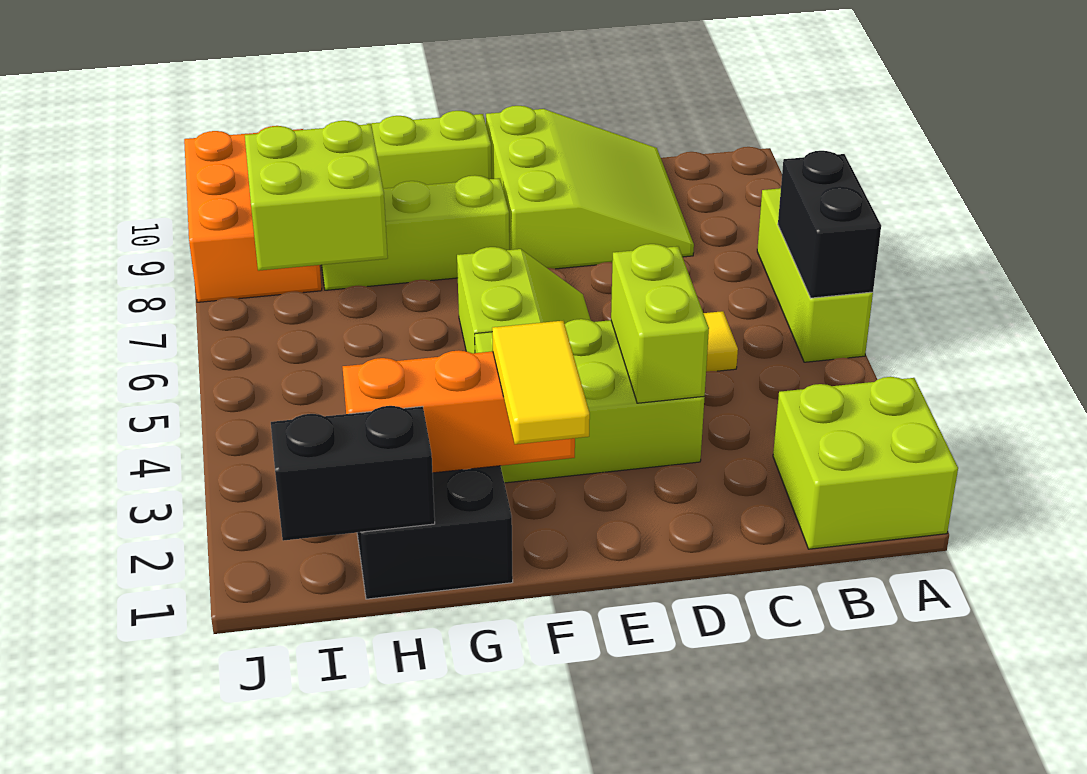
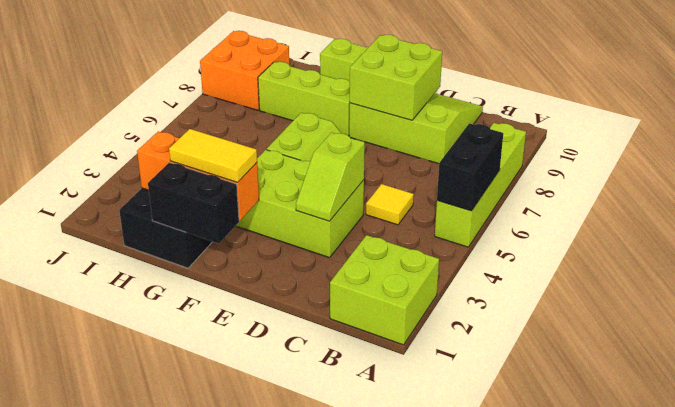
lime brick A5:A7 level 1 -> lime brick A5:A8 level 1
lime slope C8:E10 level 1 top E -> lime slope C8:E10 level 1 top 8
lime brick D3:D4 level 2 -> lime slope D3:D4 level 2 top 4
yellow tile F1:F2 level 3 -> yellow tile F2:G2 level 3
black brick H1:I1 level 2 -> black brick F1:G1 level 2
lime brick H7:I8 level 2 -> lime brick D8:E9 level 2
orange brick I8:J10 level 1 -> orange brick I8:J9 level 1

